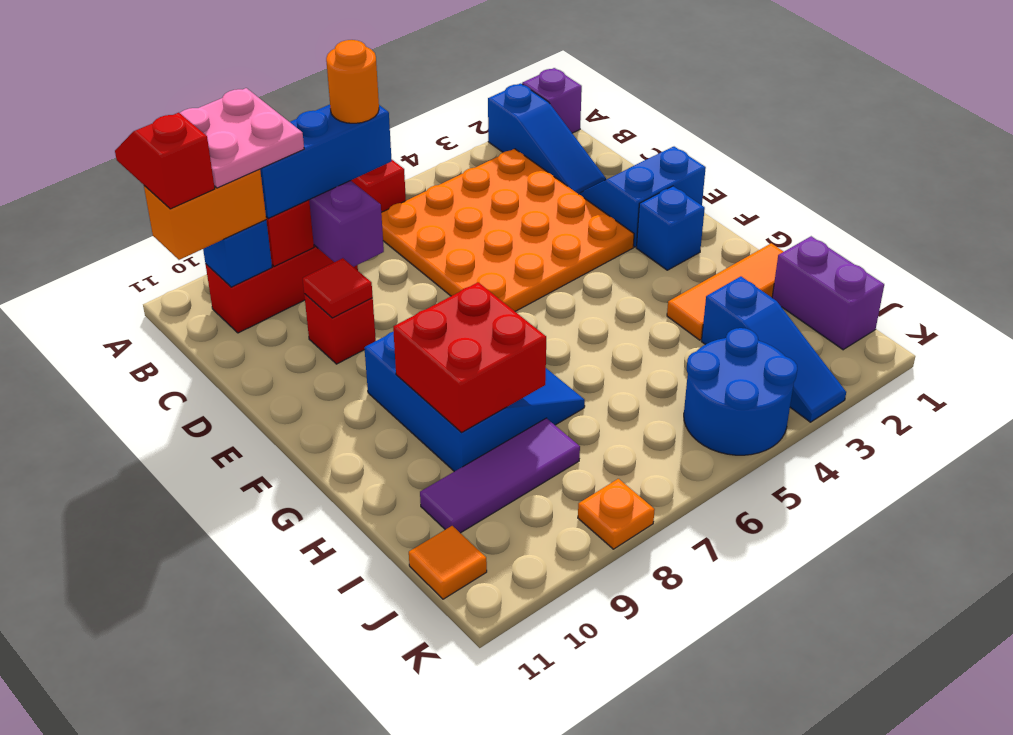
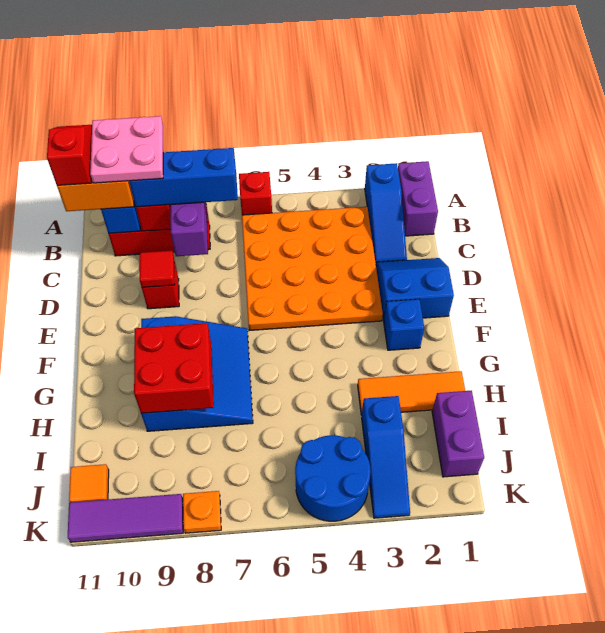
purple brick A1 level 1 -> purple brick A1:B1 level 1
orange round brick B7 level 4 -> none
purple tile I8:I10 level 1 -> purple tile K9:K11 level 1

